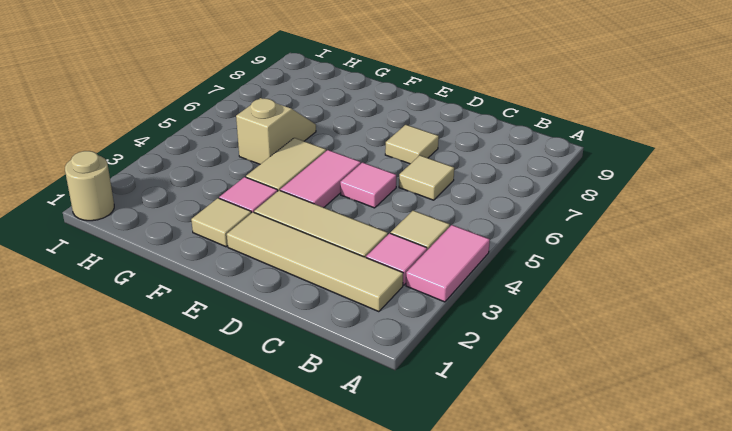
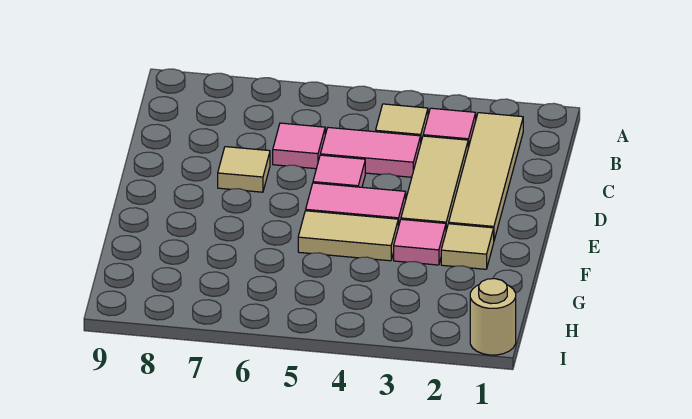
pink tile A3:A4 level 1 -> pink tile C4:C5 level 1
tan tile C6 level 1 -> pink tile C6 level 1
tan slope G5:G6 level 1 top 5 -> none

